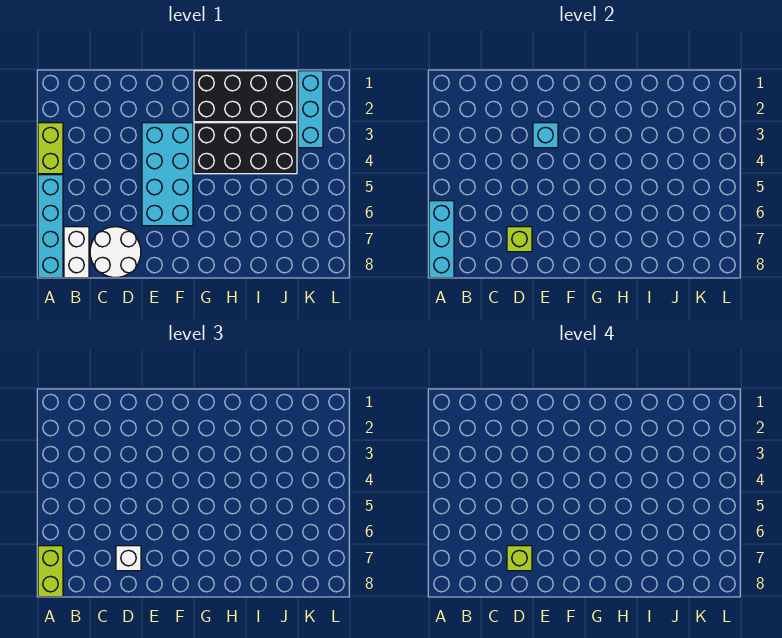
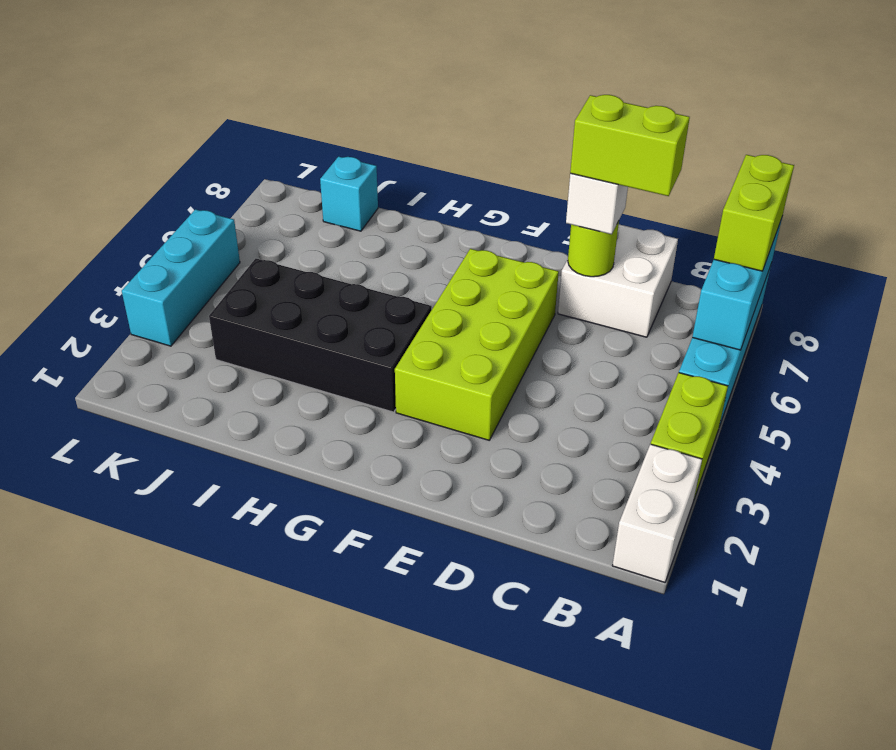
white brick B7:B8 level 1 -> white brick A1:A2 level 1
white round brick C7:D8 level 1 -> white brick C7:D8 level 1
lime brick D7 level 2 -> lime round brick D7 level 2
lime brick D7 level 4 -> lime brick C7:D7 level 4
cyan brick E3:F6 level 1 -> lime brick E3:F6 level 1
cyan brick E3 level 2 -> cyan brick J8 level 1
black brick G1:J2 level 1 -> none
cyan brick K1:K3 level 1 -> cyan brick L3:L5 level 1

